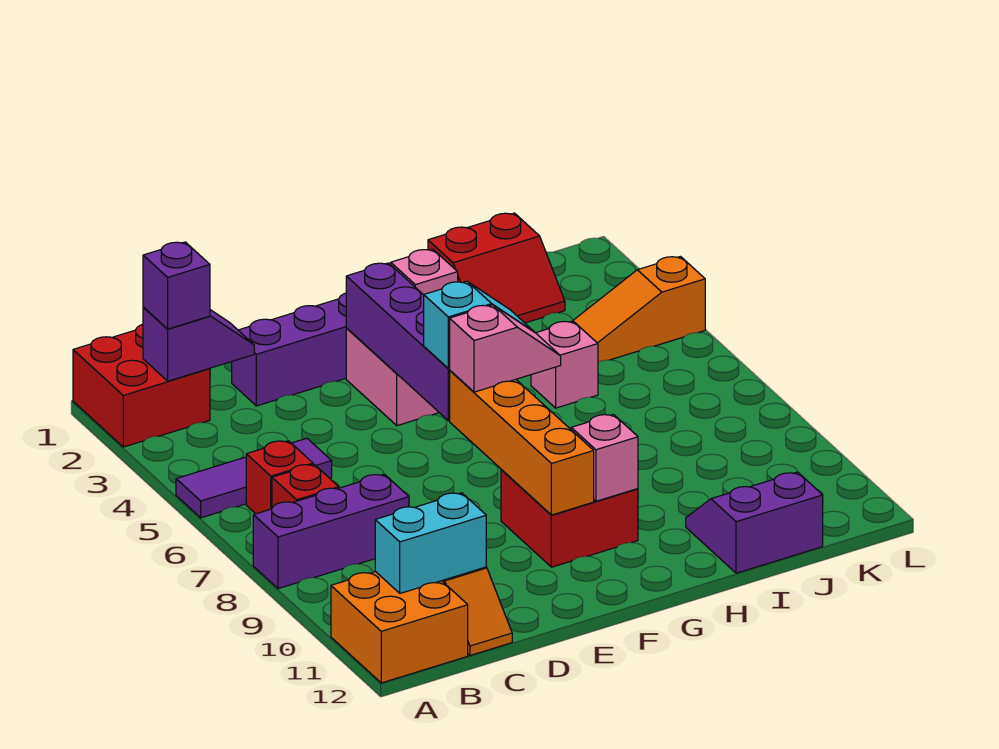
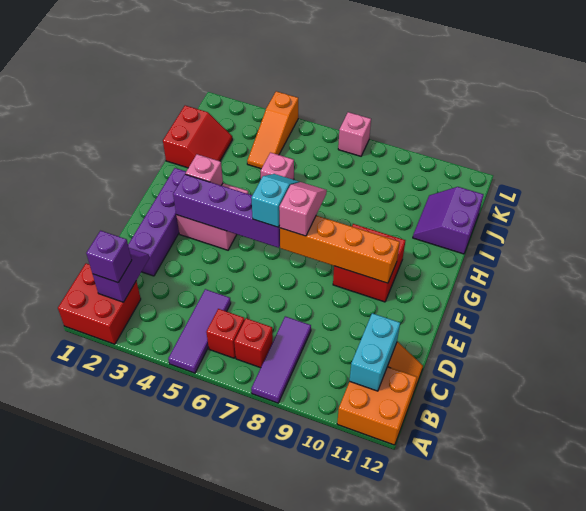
purple brick A8:C8 level 1 -> purple tile A8:C8 level 1
pink brick G10 level 2 -> pink brick L7 level 1

